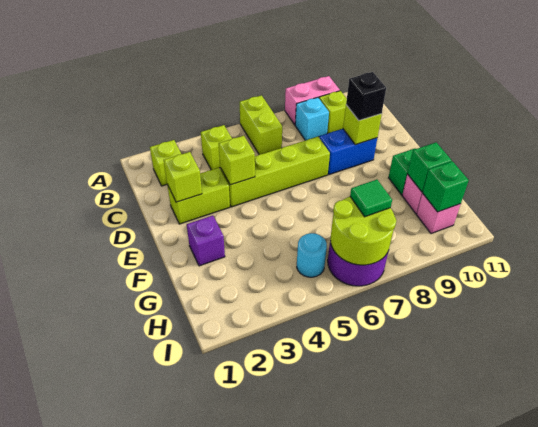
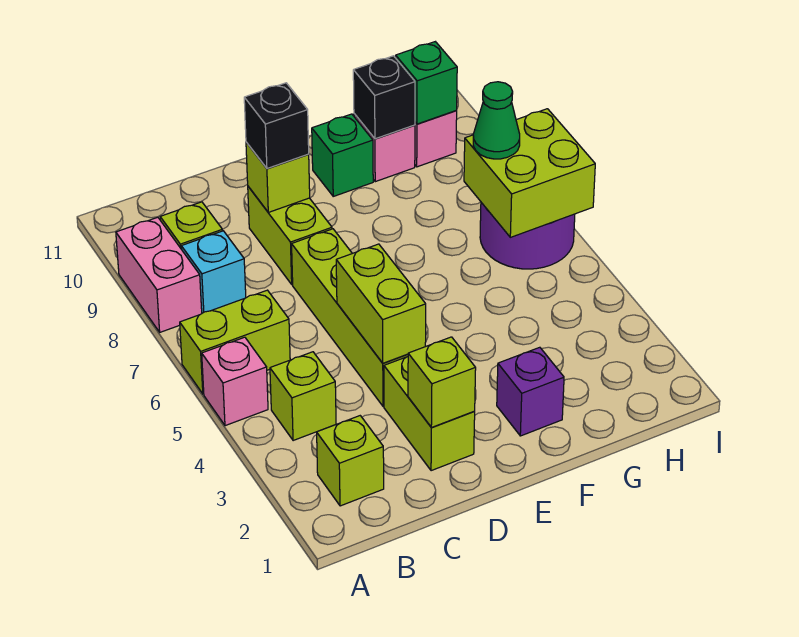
none -> pink brick A5 level 1
lime brick D4 level 2 -> lime brick D4:D5 level 2
blue brick D8:D9 level 1 -> lime brick D8:D9 level 1
green brick G10 level 2 -> black brick G10 level 2
cyan round brick H5 level 1 -> none
lime round brick H6:I7 level 2 -> lime brick H6:I7 level 2
green tile H7 level 3 -> green cone H7 level 3

